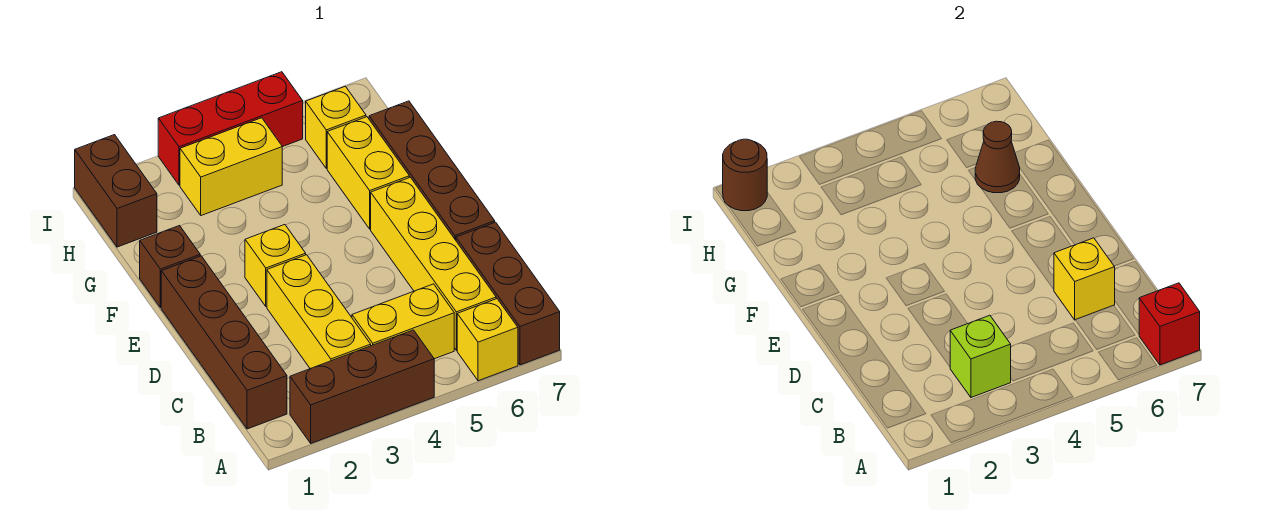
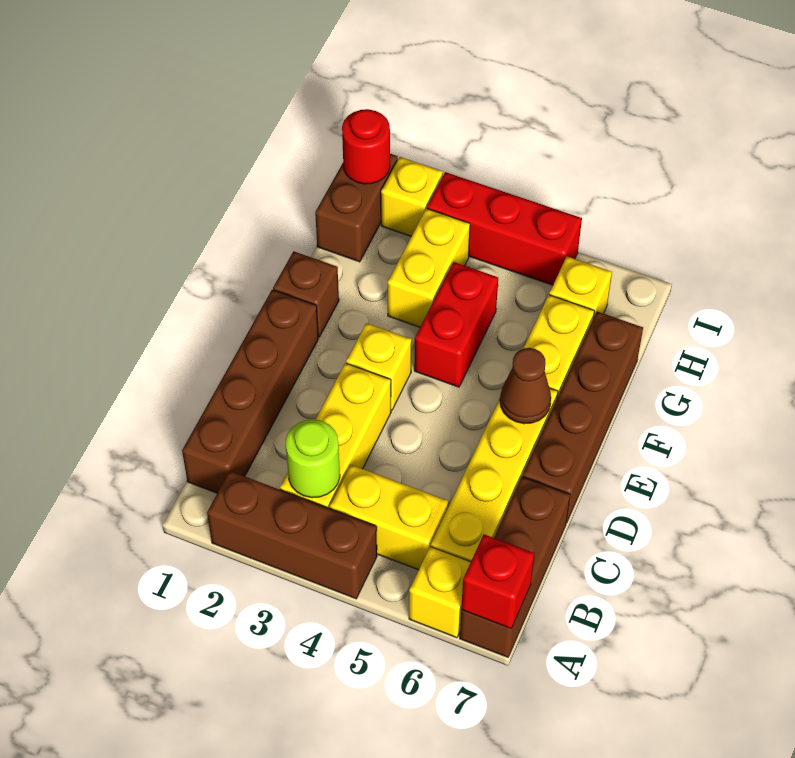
lime brick B3 level 2 -> lime round brick B3 level 2
yellow brick C6 level 2 -> yellow brick I2 level 1
none -> red brick F4:G4 level 1
brown cone G6 level 2 -> brown cone E6 level 2
yellow brick H3:H4 level 1 -> yellow brick G3:H3 level 1
brown round brick I1 level 2 -> red round brick I1 level 2

